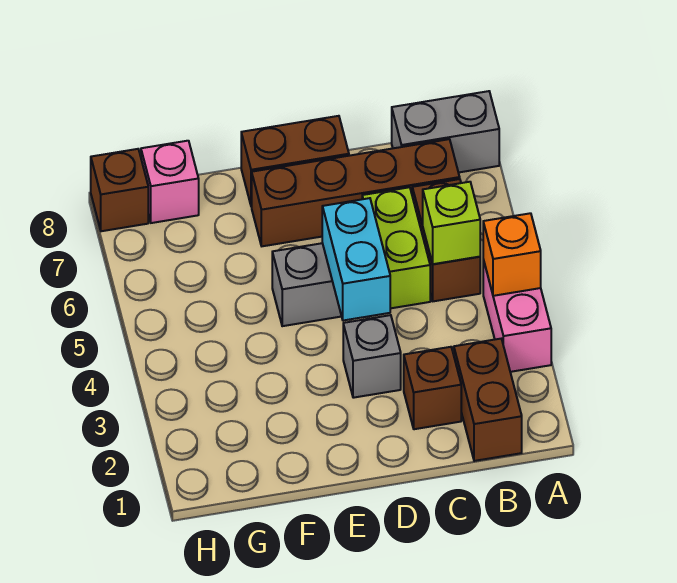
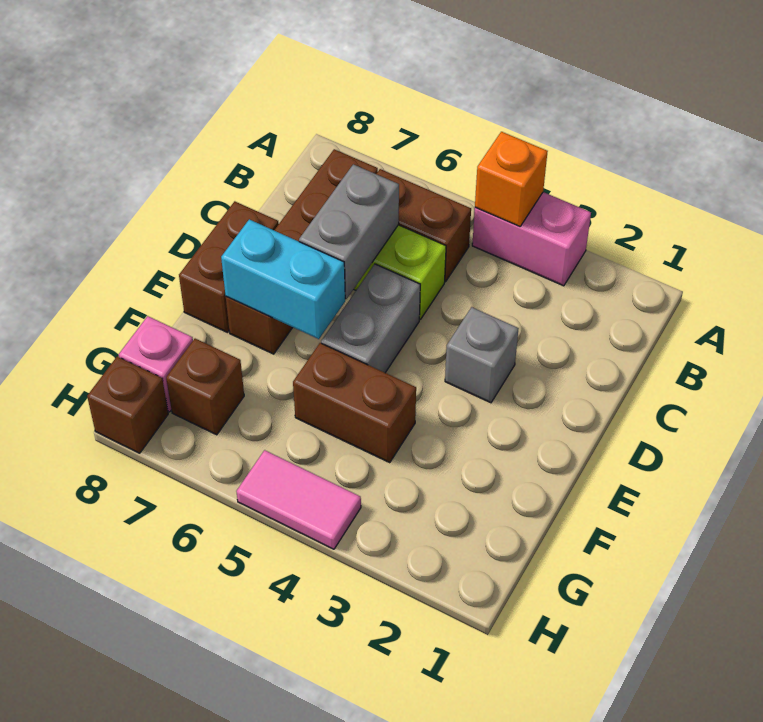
grey brick A8:B8 level 1 -> grey brick C6:D6 level 2
brown brick B1:B2 level 1 -> brown brick F4:F5 level 1
lime brick B5 level 2 -> none
brown brick C2 level 1 -> brown brick G7 level 1
cyan brick D4:D5 level 2 -> cyan brick E6:E7 level 2
none -> pink tile H4:H5 level 1

